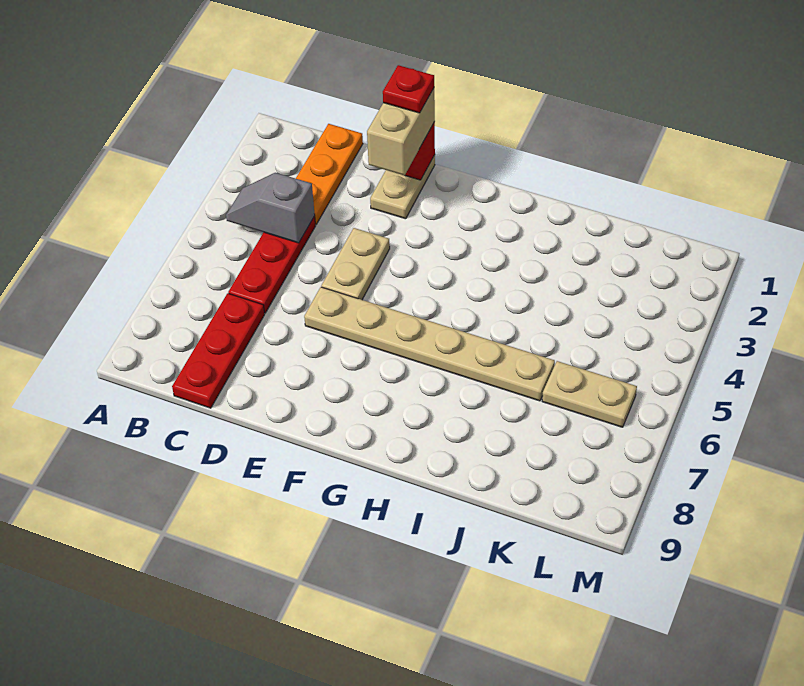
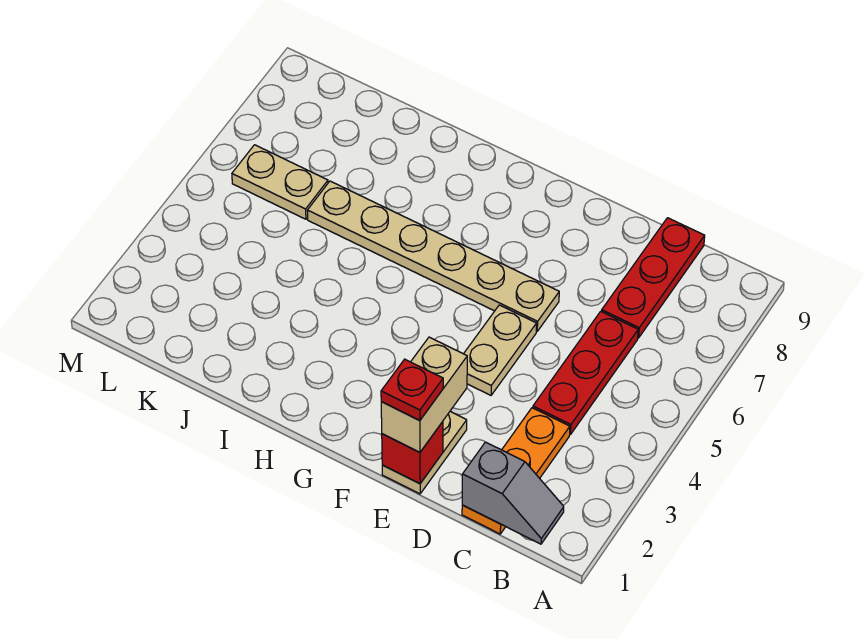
grey slope B4:C4 level 2 top C -> grey slope B1:C1 level 2 top C

